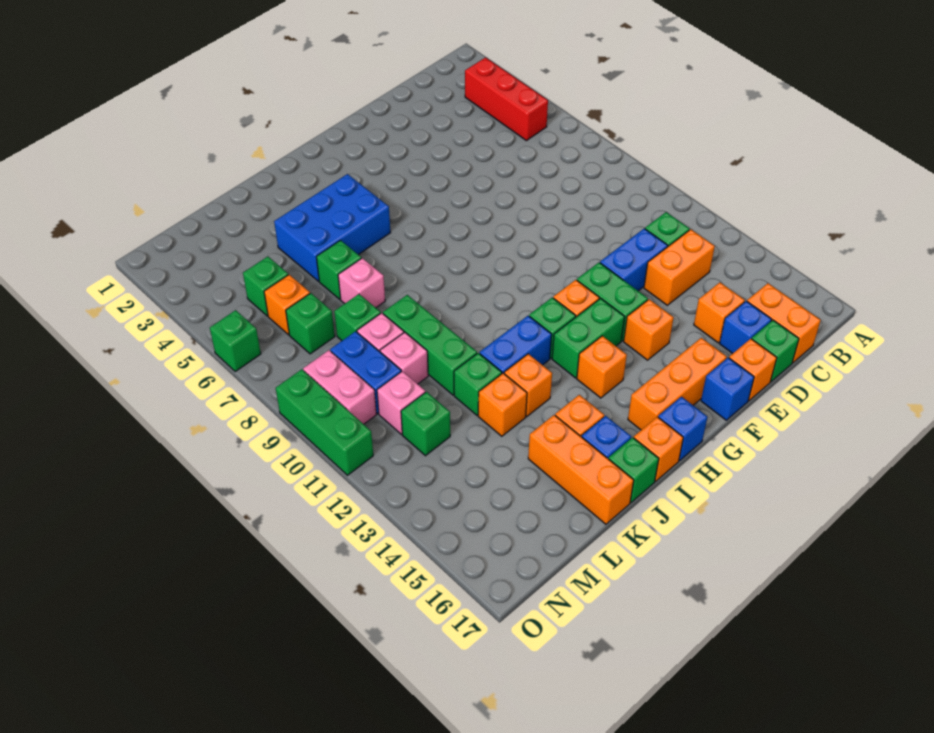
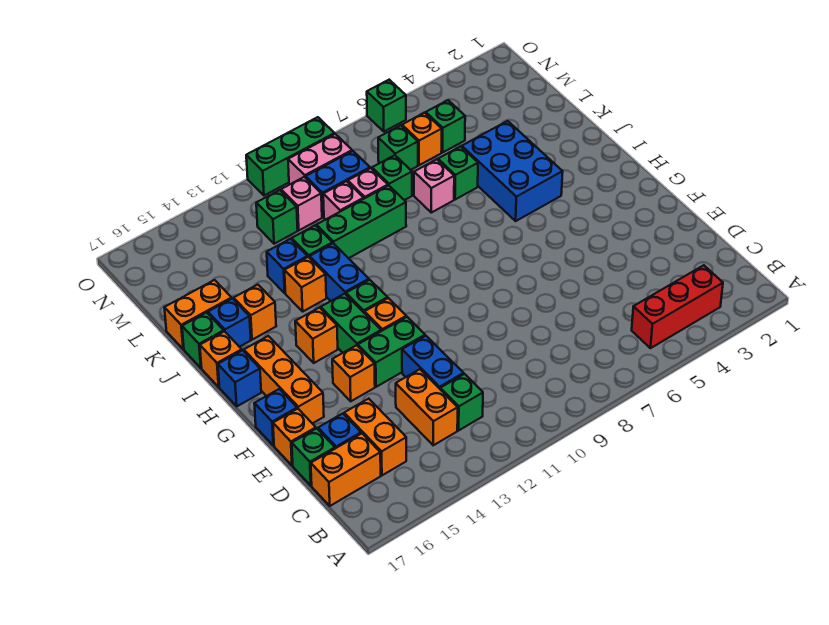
orange brick D15 level 1 -> orange brick C15:D15 level 1
orange brick K13 level 1 -> blue brick K13 level 1
orange brick K15:K17 level 1 -> orange brick K16:K17 level 1

